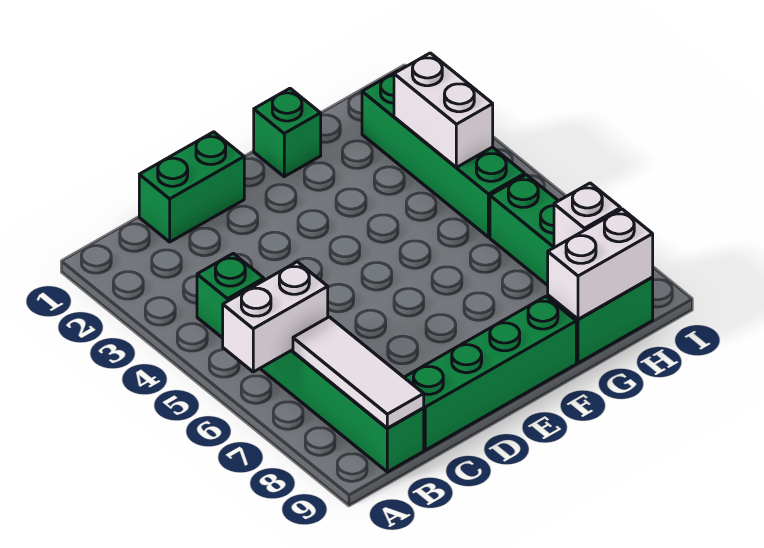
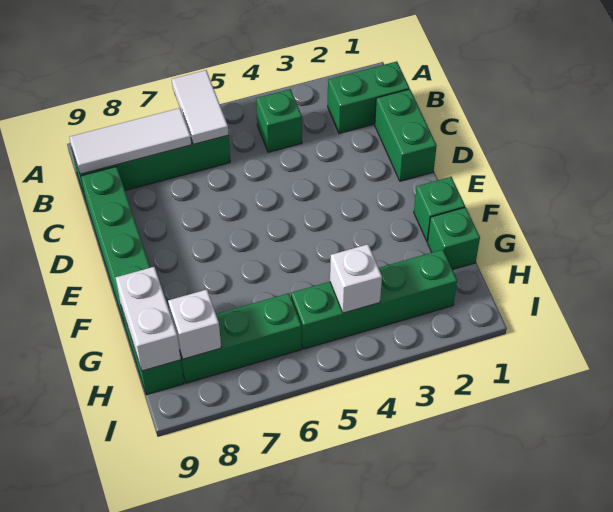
white brick A6:B6 level 2 -> white tile A6:B6 level 2
none -> green brick B1:B2 level 1
none -> green brick G1 level 1
white brick H3:H4 level 2 -> white brick H4 level 2

